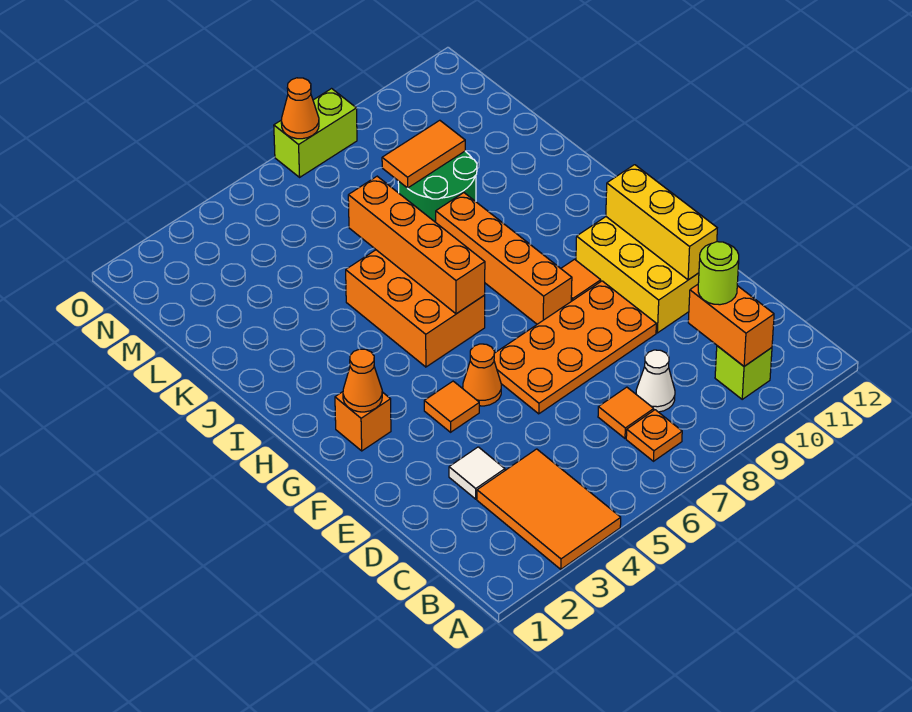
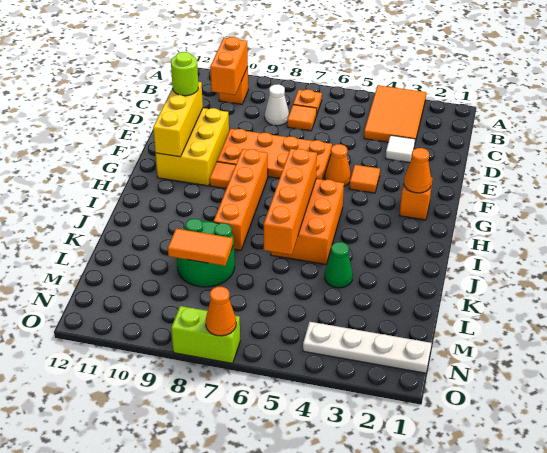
lime brick B10 level 1 -> orange brick B10 level 1
lime round brick C10 level 3 -> lime round brick E11 level 3
none -> green cone K4 level 1
none -> white plate N1:N4 level 1

